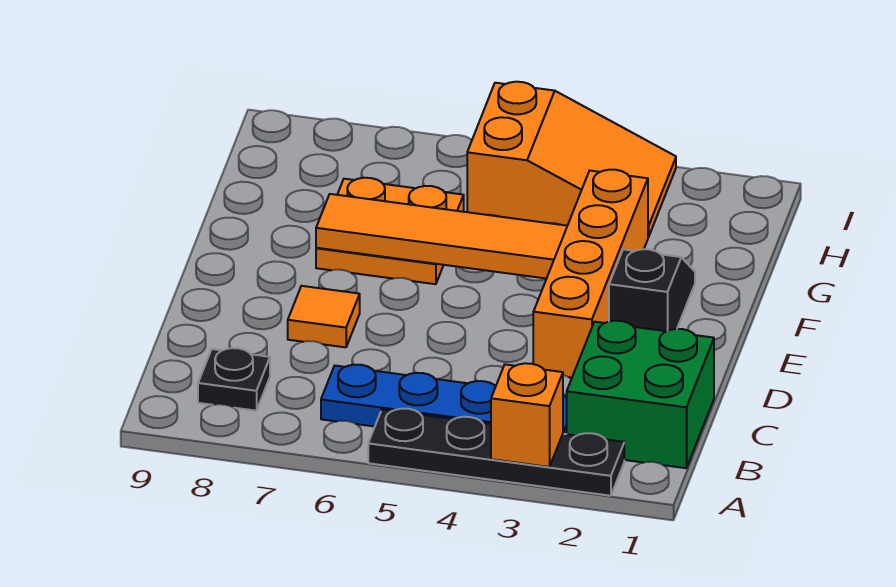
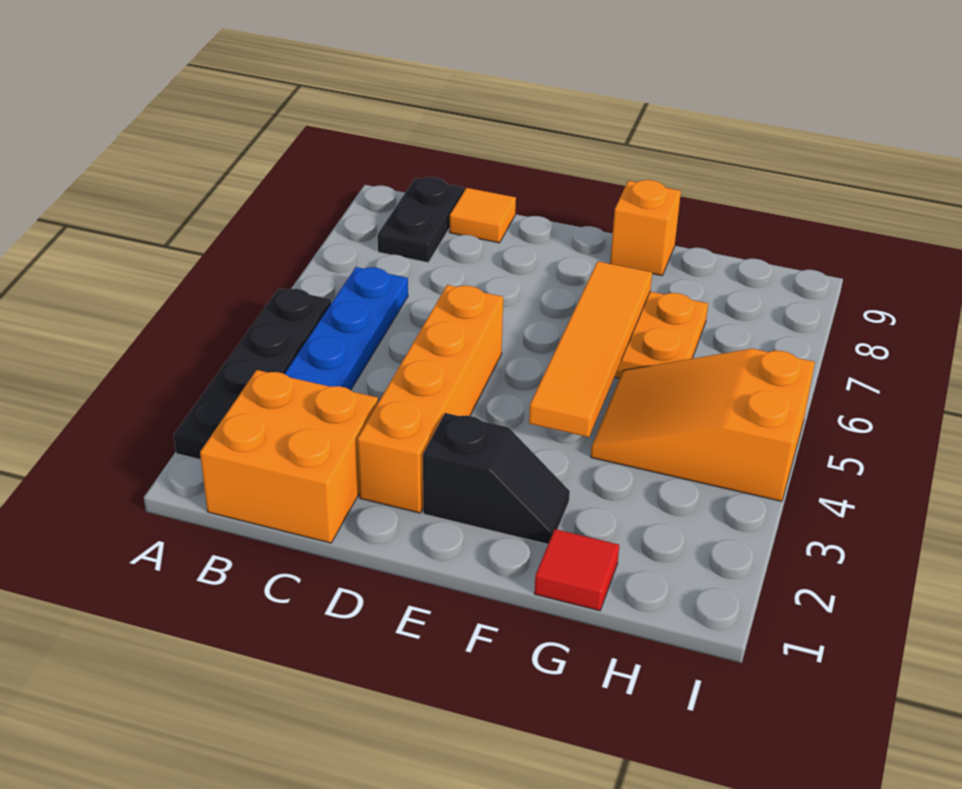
orange brick A3 level 2 -> orange brick F9 level 1
green brick B1:C2 level 1 -> orange brick B1:C2 level 1
black plate B8 level 1 -> black plate B8:B9 level 1
orange brick D3:G3 level 1 -> orange brick D2:D5 level 1
orange tile D7 level 1 -> orange tile C9 level 1
none -> red tile G1 level 1
orange slope H3:I5 level 1 top 5 -> orange slope G4:I5 level 1 top I

